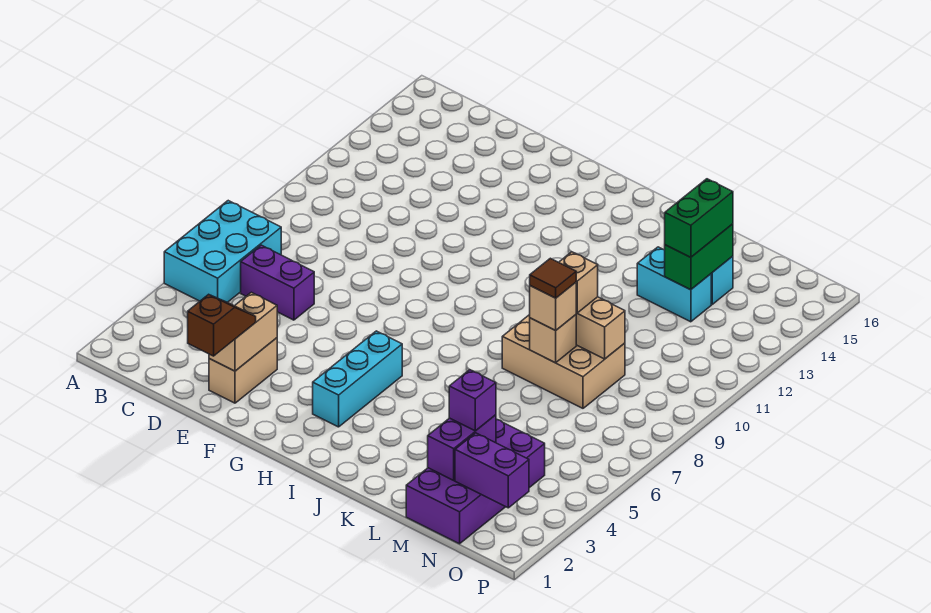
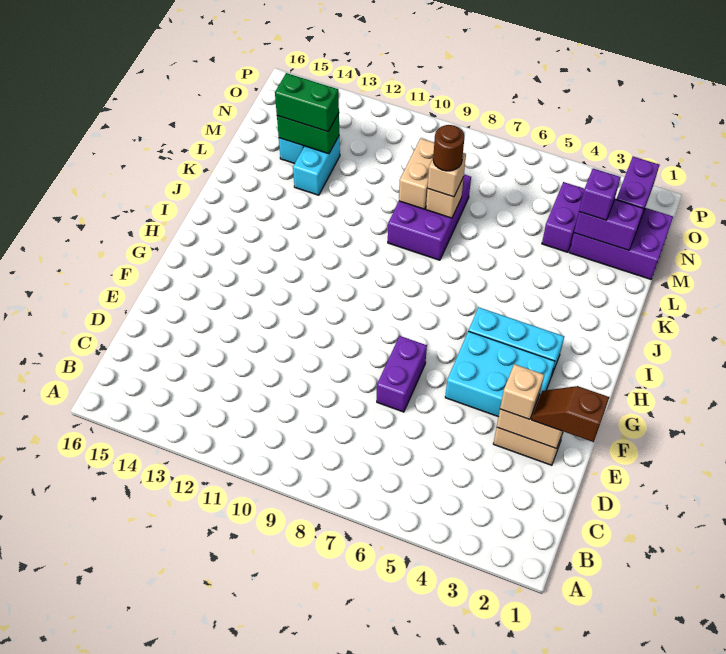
cyan brick A5:B7 level 1 -> cyan brick F3:G5 level 1
purple brick C6:D6 level 1 -> purple brick E7:F7 level 1
tan brick K8:M9 level 1 -> purple brick K8:M9 level 1
brown tile L8 level 4 -> brown round brick L8 level 4
tan brick L9 level 3 -> tan brick E3 level 3

